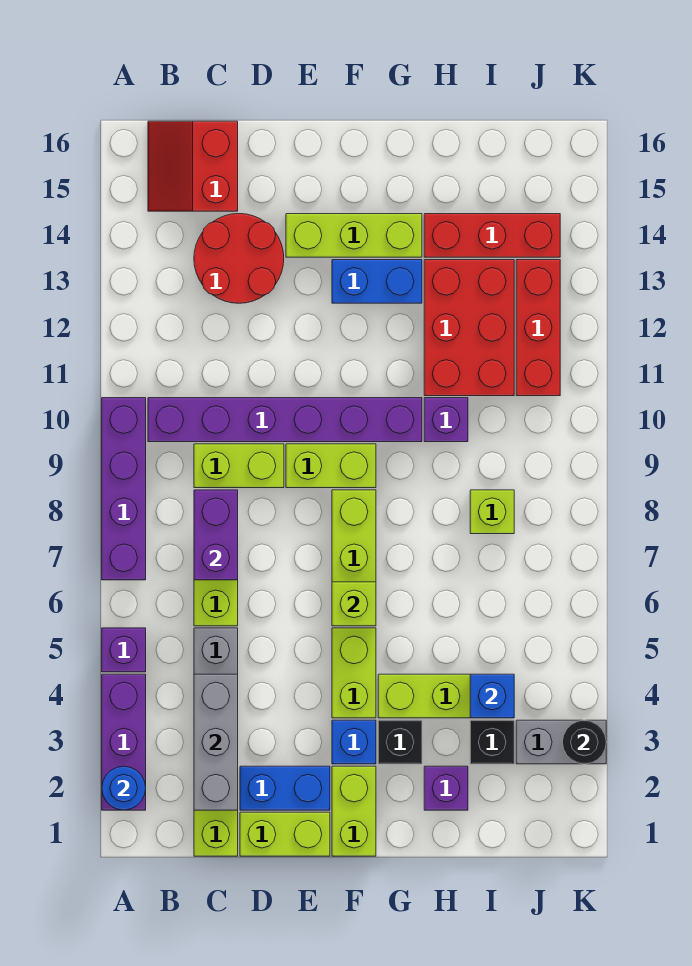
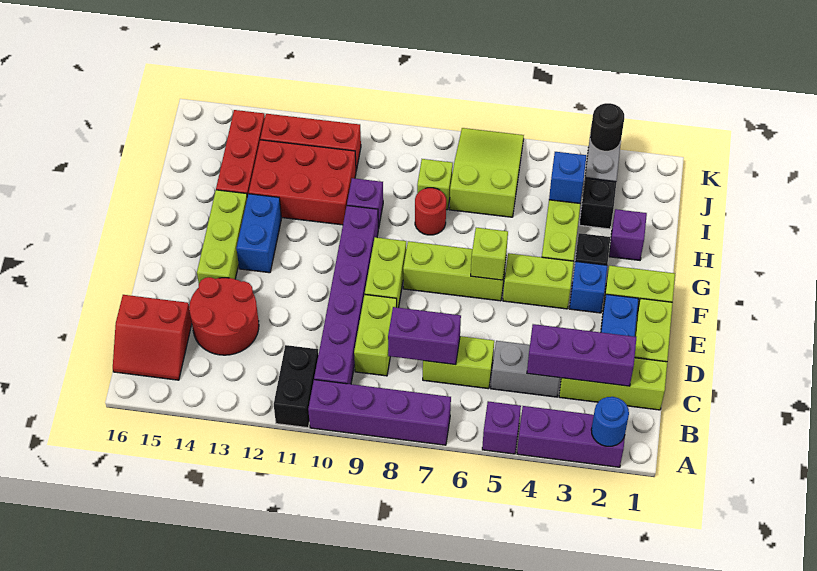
none -> black brick A11:B11 level 1
grey brick C2:C4 level 2 -> purple brick C2:C4 level 2
none -> red round brick H8 level 1
none -> lime slope I6:K7 level 1 top I

